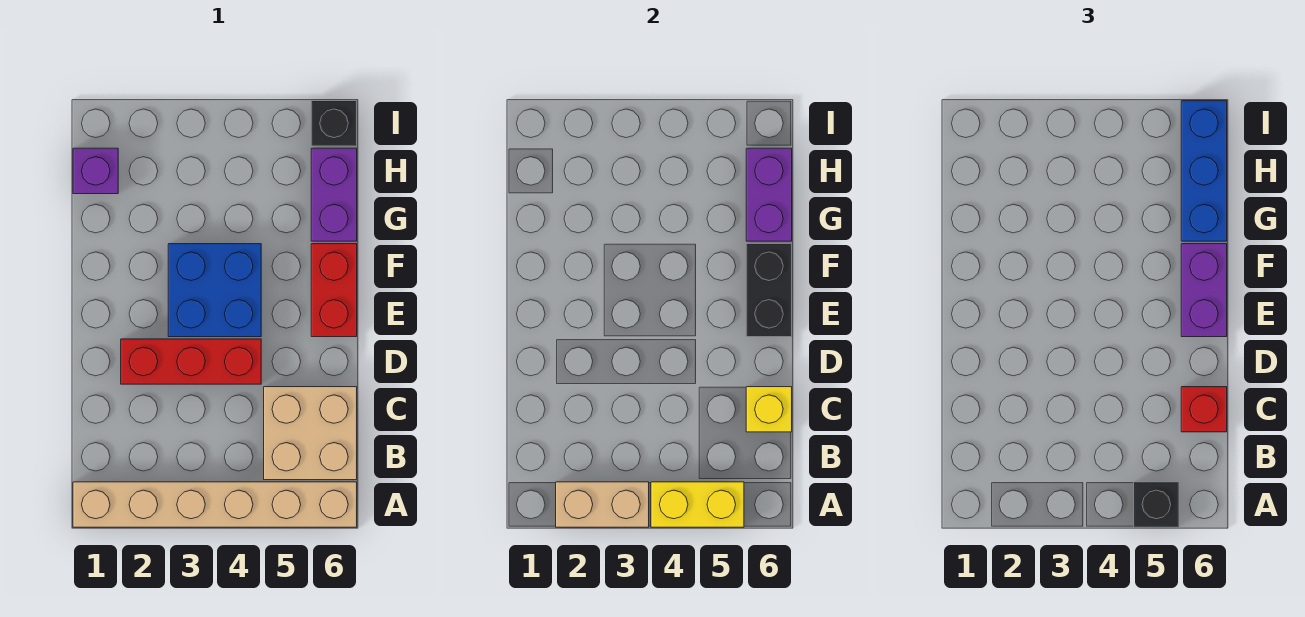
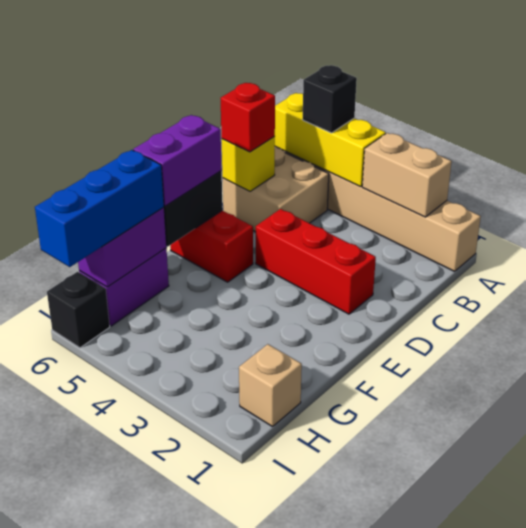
yellow brick A4:A5 level 2 -> yellow brick A4:A6 level 2
blue brick E3:F4 level 1 -> none
red brick E6:F6 level 1 -> red brick E5:E6 level 1
purple brick H1 level 1 -> tan brick H1 level 1

